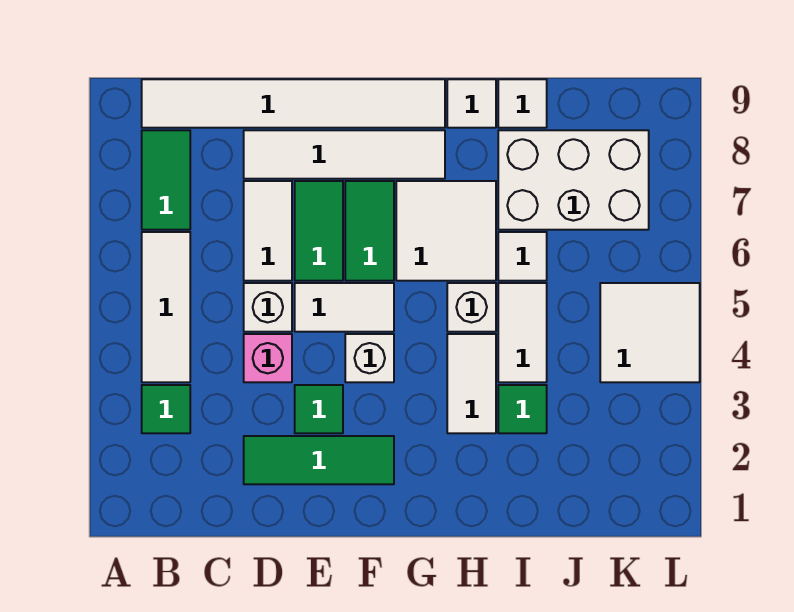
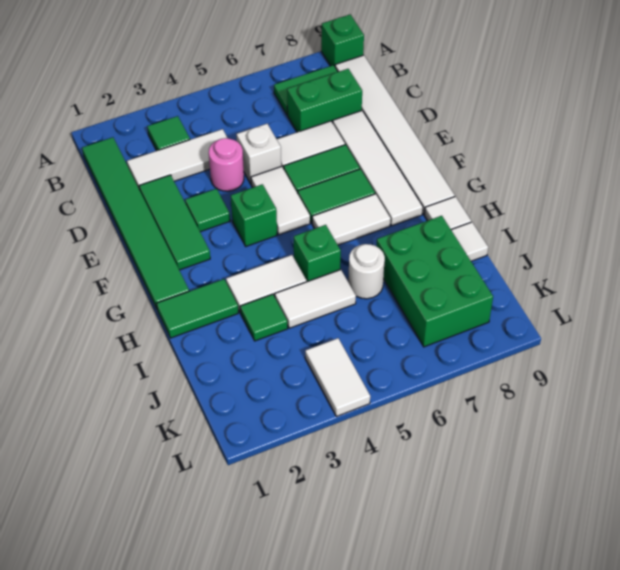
none -> green brick A9 level 1
none -> green tile B1:G1 level 1
white tile B4:B6 level 1 -> white tile C2:C4 level 1
none -> green brick C7:C8 level 1
pink brick D4 level 1 -> pink round brick D4 level 1
white brick F4 level 1 -> green brick F4 level 1
white tile G6:H7 level 1 -> white tile G6:G7 level 1
none -> green tile H1:H2 level 1
white brick H5 level 1 -> green brick H5 level 1
white tile I6 level 1 -> white round brick I6 level 1
white brick I7:K8 level 1 -> green brick I7:K8 level 1
white tile K4:L5 level 1 -> white tile K4:L4 level 1

